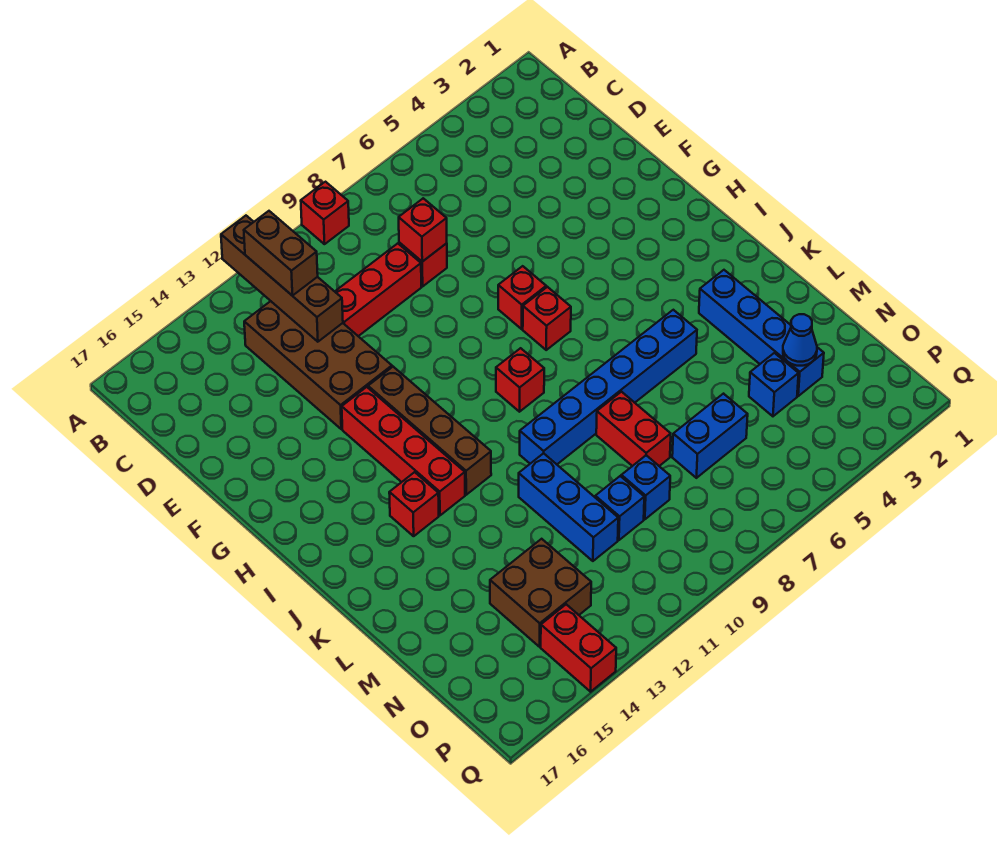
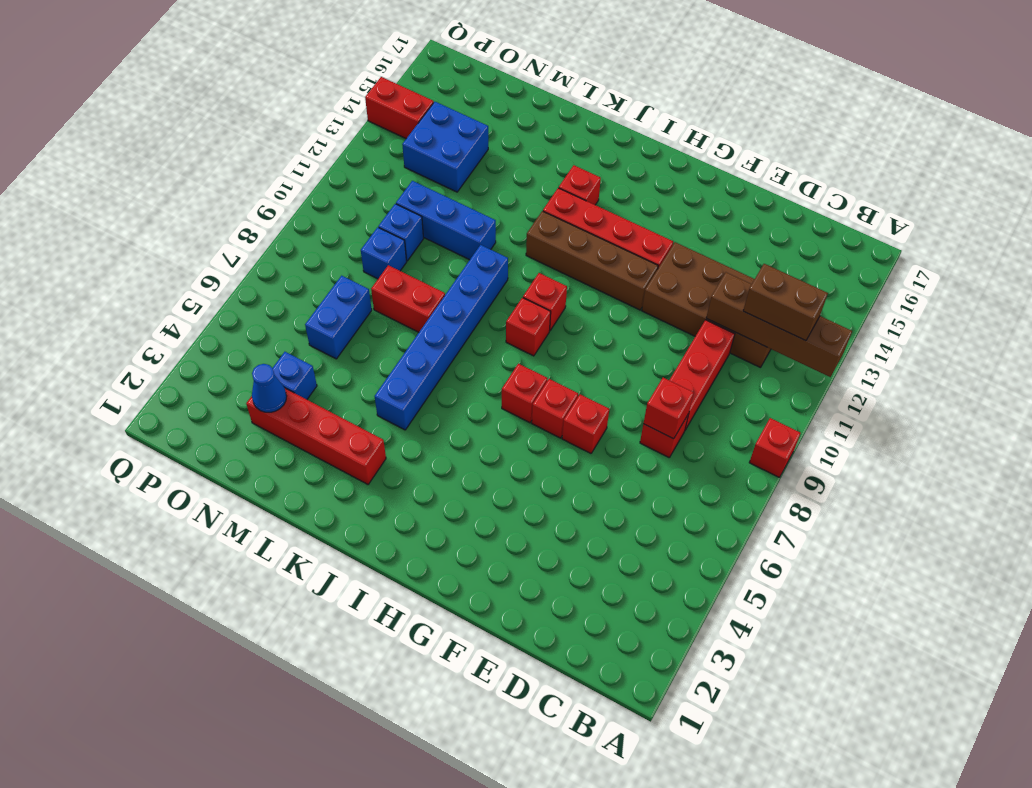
none -> red brick F7 level 1
none -> red brick I10 level 1
blue brick K3:N3 level 1 -> red brick K3:N3 level 1
brown brick N13:O14 level 1 -> blue brick N13:O14 level 1

